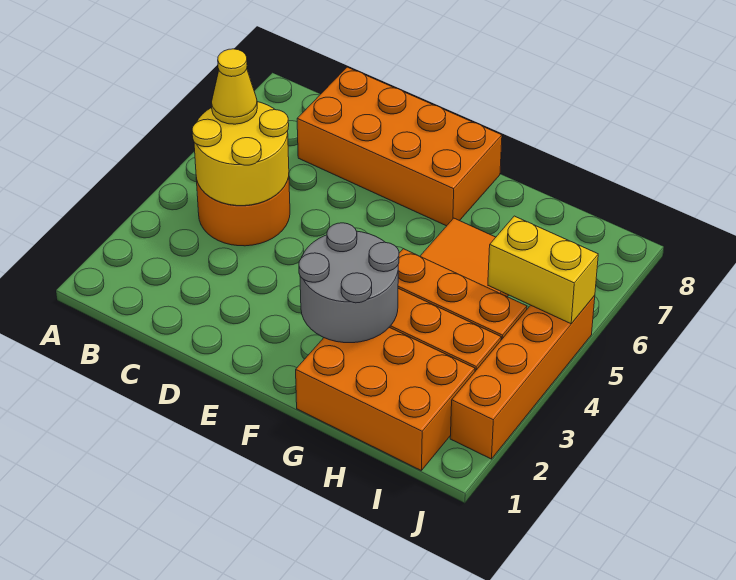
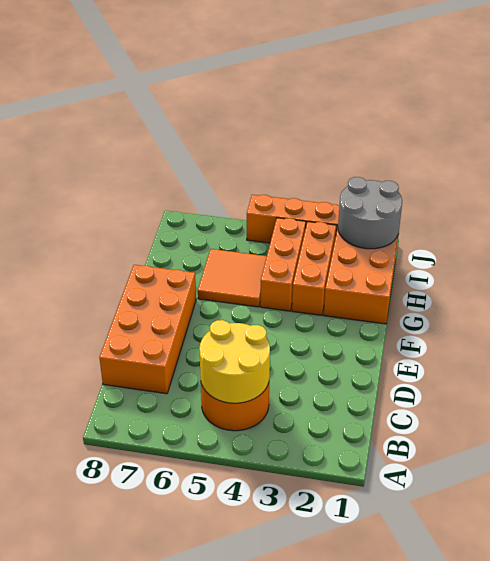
yellow cone B5 level 3 -> none
grey round brick F2:G3 level 2 -> grey round brick I1:J2 level 2
yellow brick I5:J5 level 2 -> none

